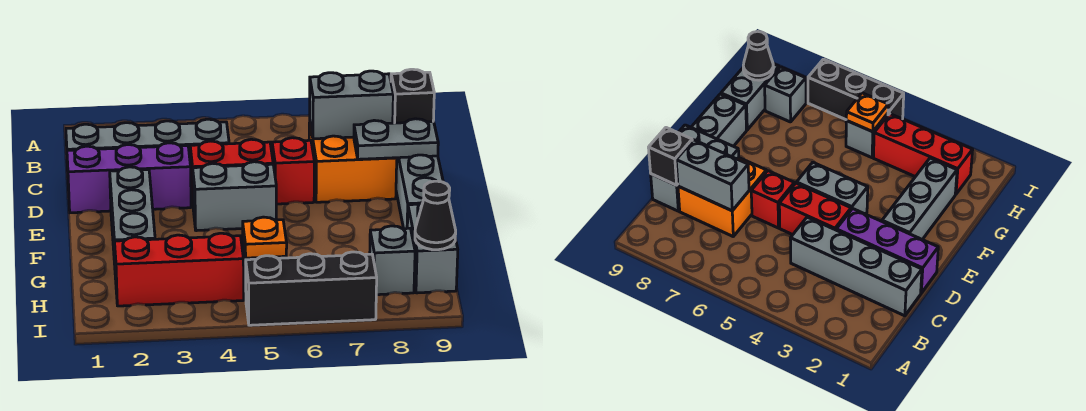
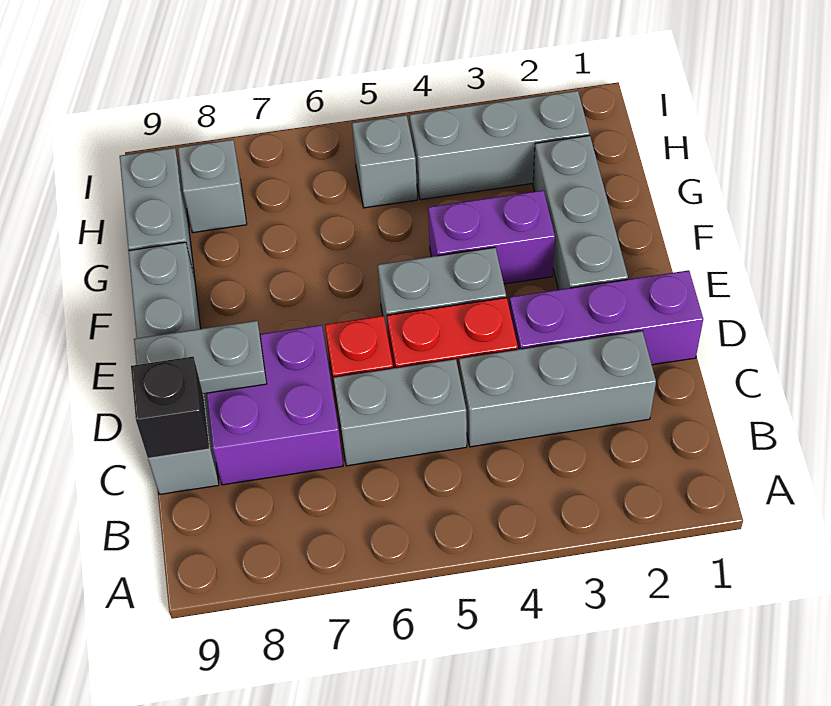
grey brick C1:C4 level 1 -> grey brick C2:C4 level 1
orange brick C7:D8 level 1 -> purple brick C7:D8 level 1
grey brick C7:C8 level 2 -> grey brick C5:C6 level 1
none -> purple brick F3:F4 level 1
red brick H2:H4 level 1 -> grey brick H2:H4 level 1
orange plate H5 level 2 -> none
black cone H9 level 2 -> none
black brick I5:I7 level 1 -> none

